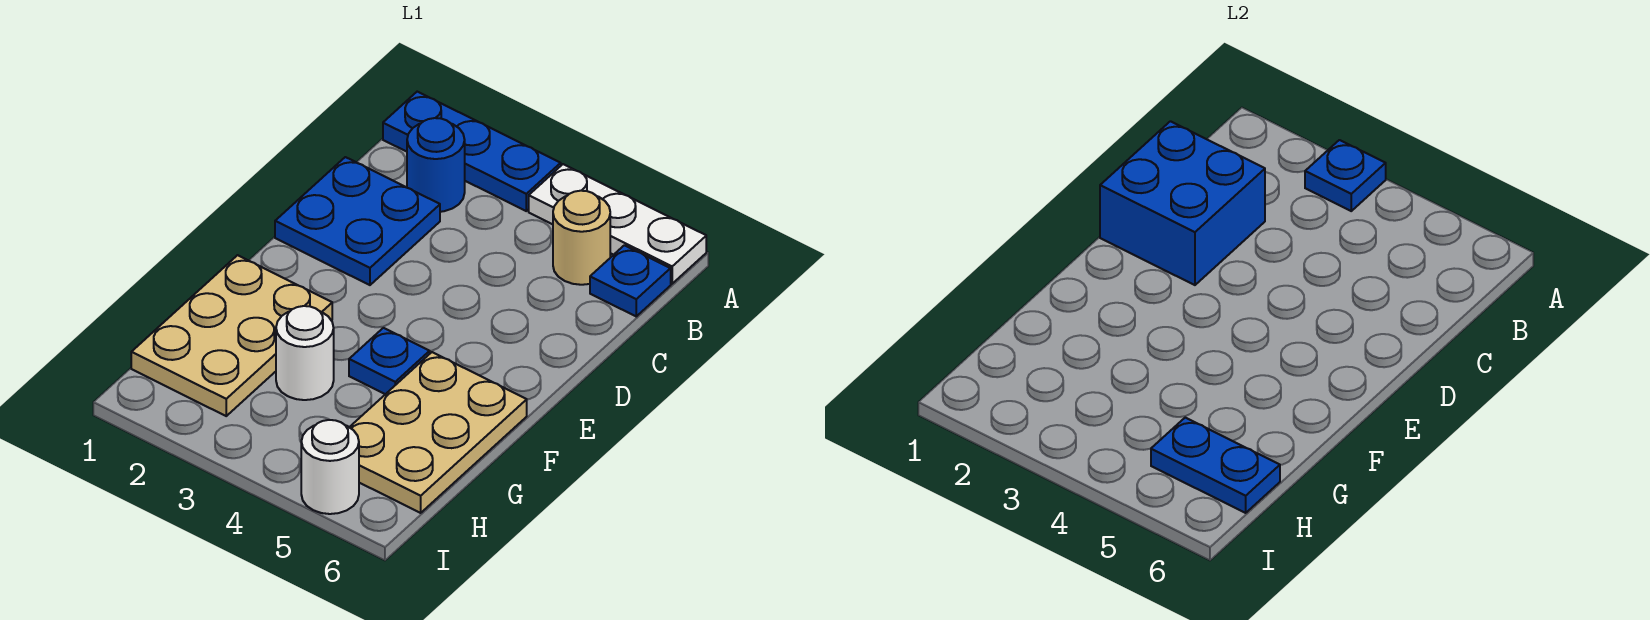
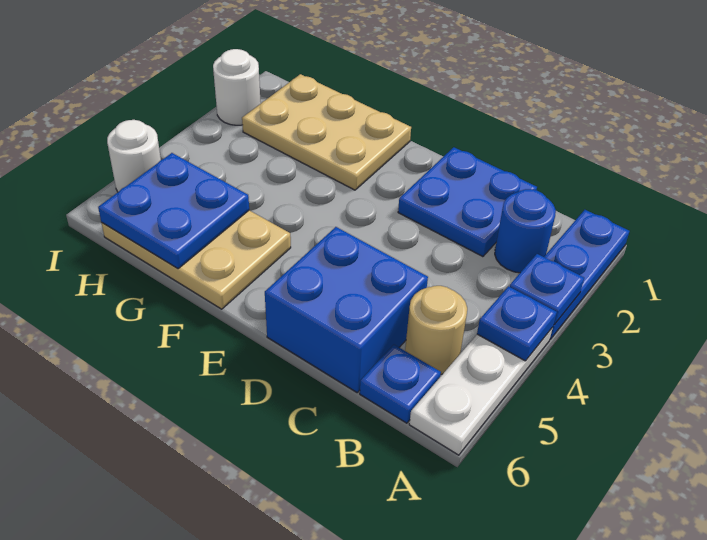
blue brick C1:D2 level 2 -> blue brick C5:D6 level 1
blue plate F4 level 1 -> blue plate A4 level 2
white round brick G3 level 1 -> white round brick I2 level 1
blue plate H5:H6 level 2 -> blue plate G5:H6 level 2

